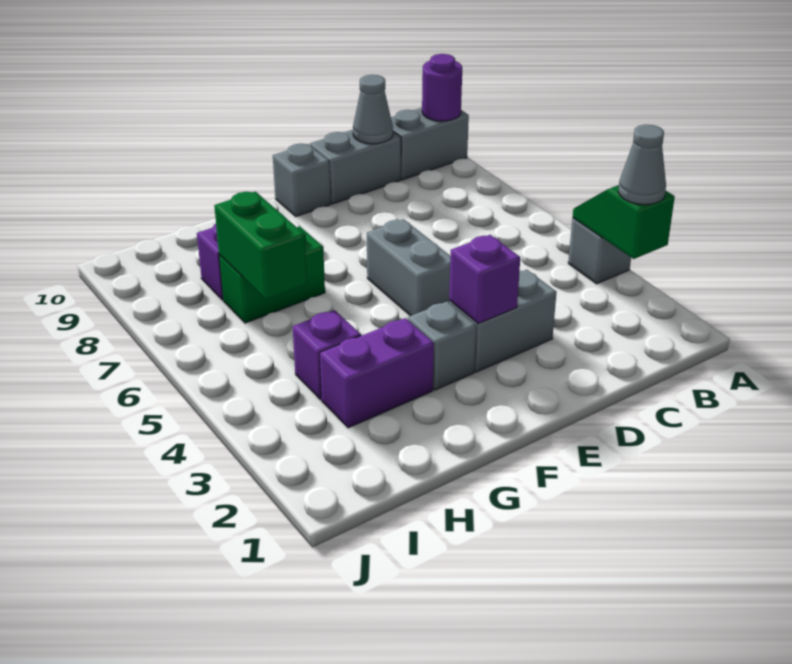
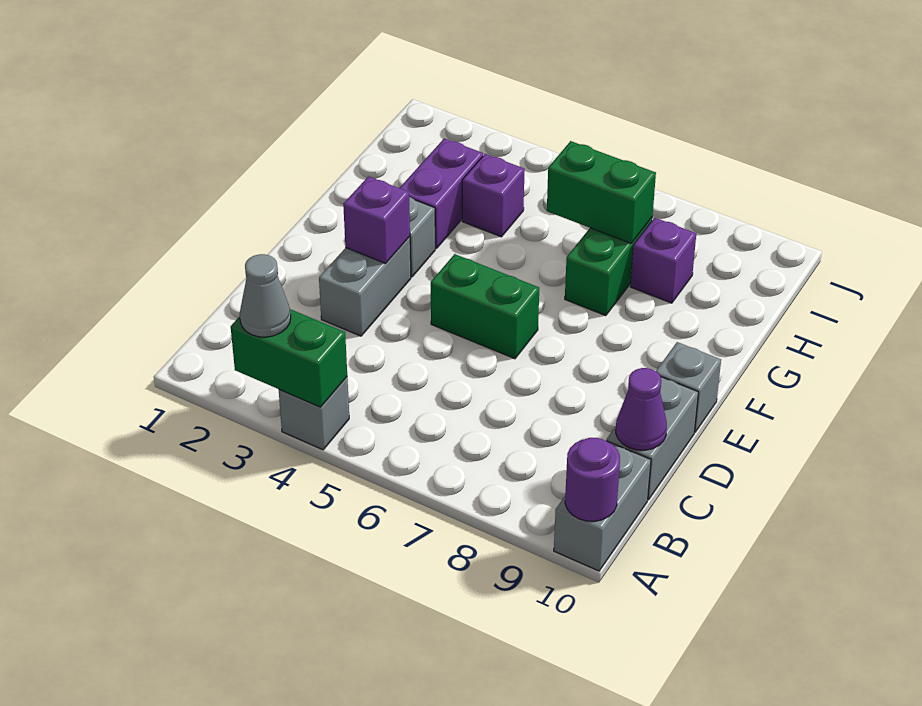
green slope A3:A4 level 2 top 3 -> green brick A3:A4 level 2
grey cone C10 level 2 -> purple cone C10 level 2
grey brick E5:E6 level 1 -> green brick E5:E6 level 1

